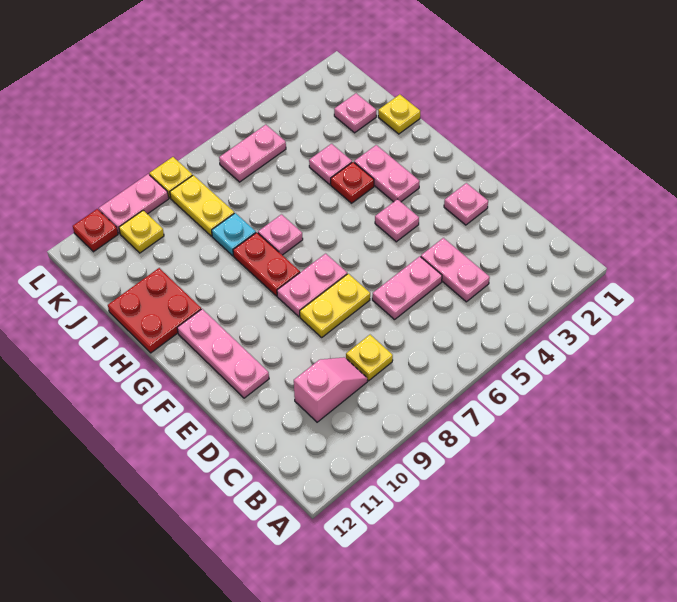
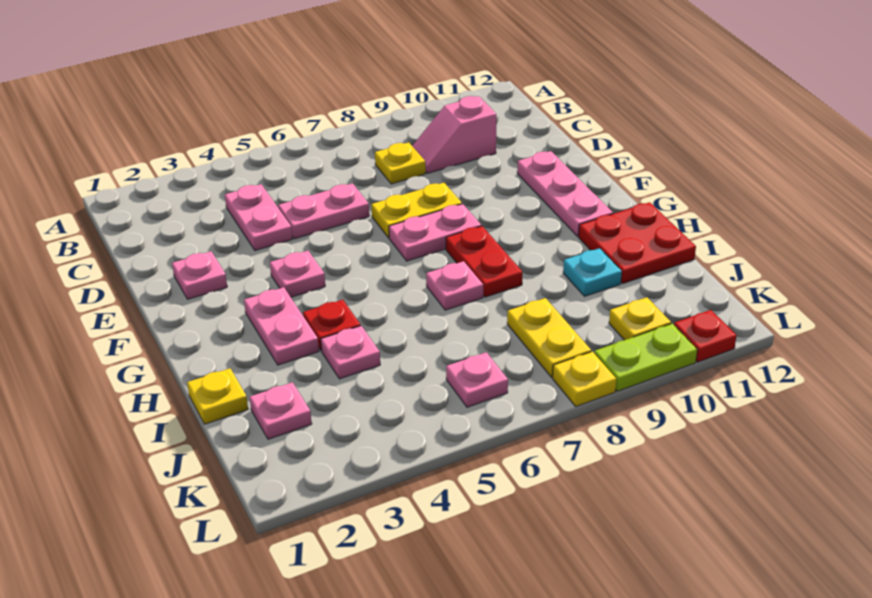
cyan plate I8 level 1 -> cyan plate I10 level 1
pink plate K5:K6 level 1 -> pink plate K6 level 1
pink plate L9:L10 level 1 -> lime plate L9:L10 level 1

